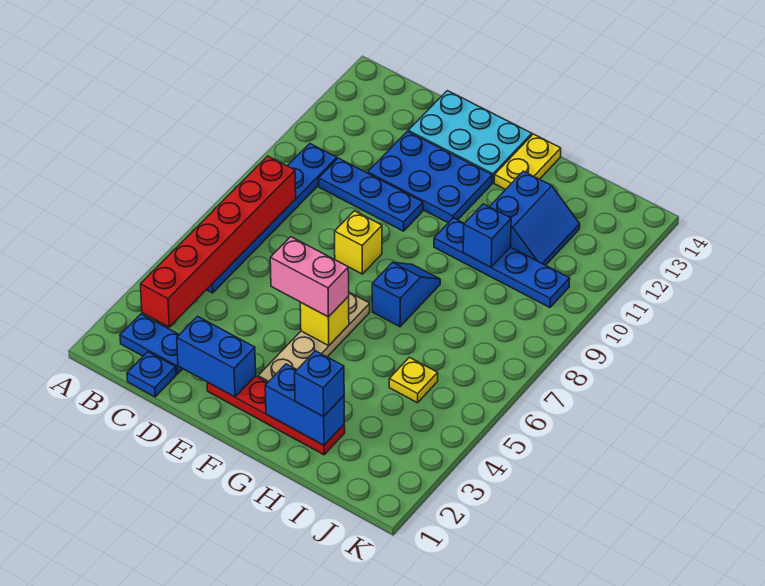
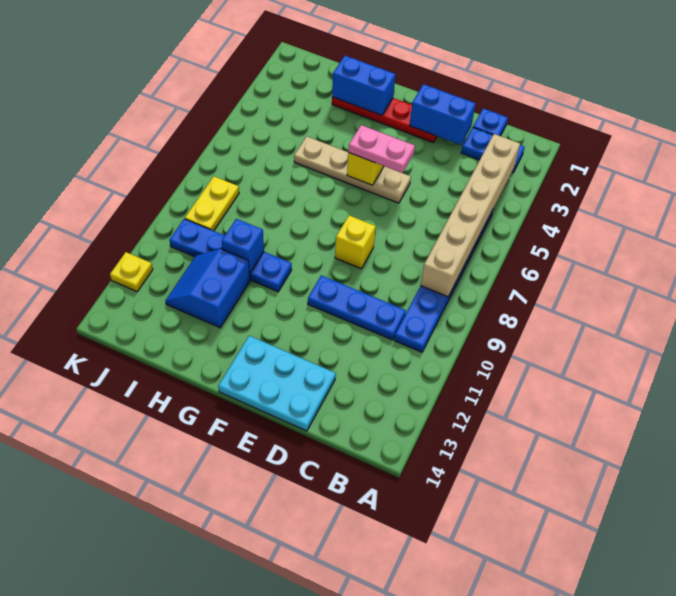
red brick B3:B8 level 2 -> tan brick B3:B8 level 2
blue plate D11:F12 level 1 -> none
pink brick E5:F5 level 3 -> pink plate E5:F5 level 3
tan plate F3:F6 level 1 -> tan plate E5:H5 level 1
blue slope G7:G8 level 1 top 7 -> none
yellow plate G13:G14 level 1 -> yellow plate J8:J9 level 1
blue brick H2 level 3 -> none
yellow plate I5 level 1 -> yellow plate K12 level 1

